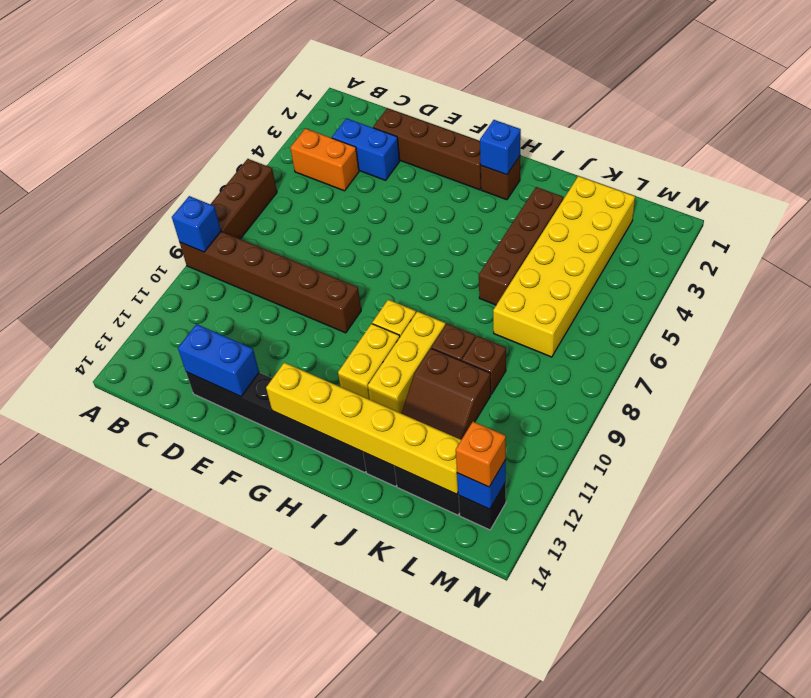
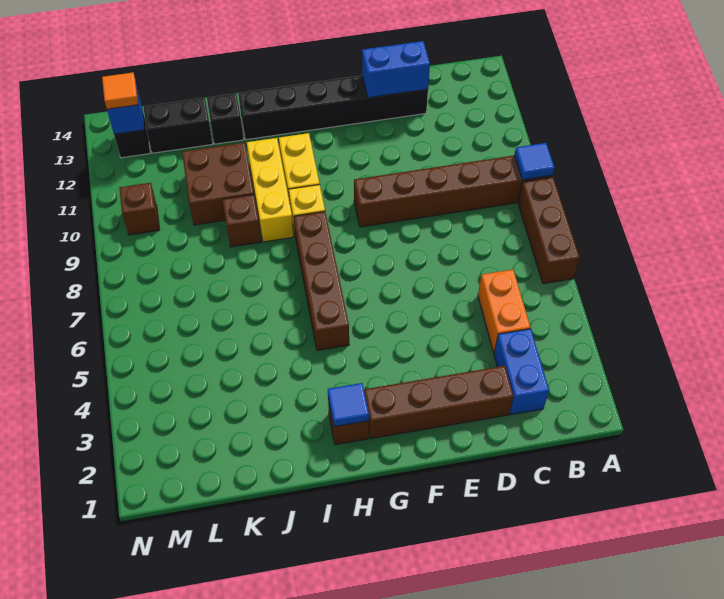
blue brick A9 level 2 -> blue tile A9 level 2
orange brick B4:C4 level 1 -> orange brick C4:C5 level 1
blue brick C3:D3 level 1 -> blue brick C2:C3 level 1
yellow brick G13:L13 level 2 -> none
blue brick H2 level 2 -> blue tile H2 level 2
brown brick J3:J6 level 1 -> brown brick H5:H8 level 1
brown slope J10:K11 level 1 top 10 -> brown brick J10:K11 level 1
yellow brick K2:L7 level 1 -> none
brown brick K9 level 1 -> brown brick M10 level 1
orange brick M13 level 3 -> orange tile M13 level 3

